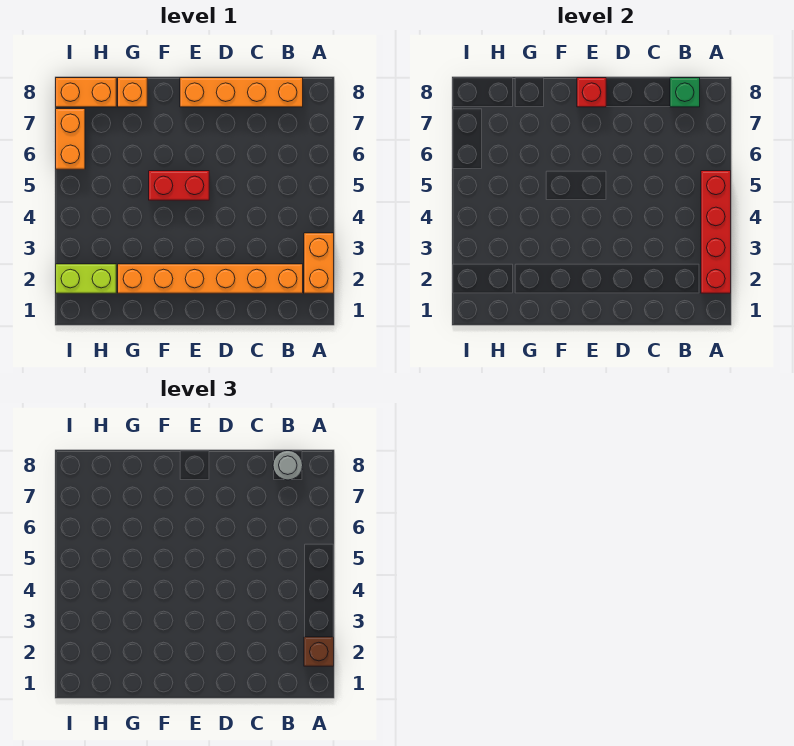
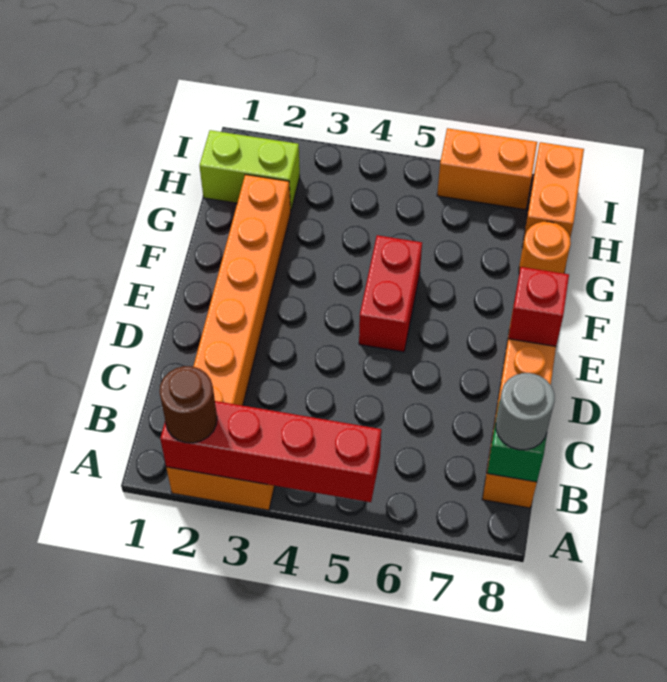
brown brick A2 level 3 -> brown round brick A2 level 3
orange brick G8 level 1 -> orange round brick G8 level 1
lime brick H2:I2 level 1 -> lime brick H1:H2 level 1

